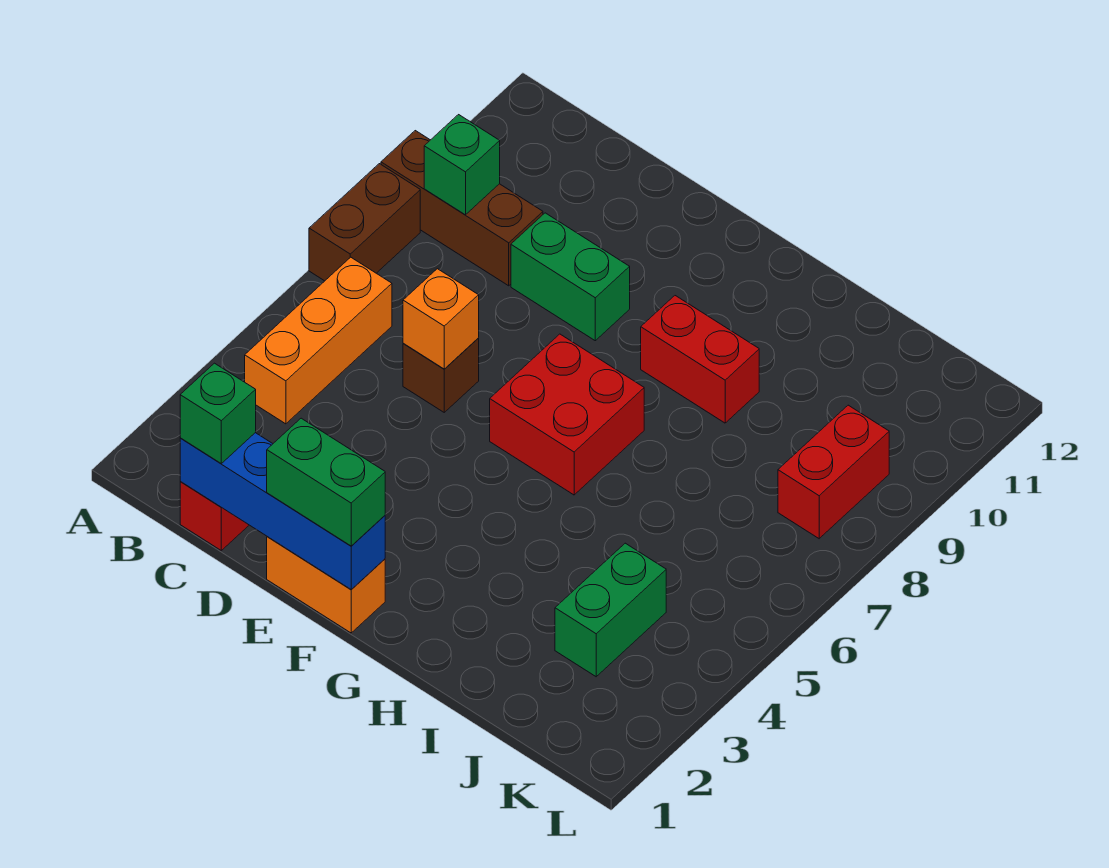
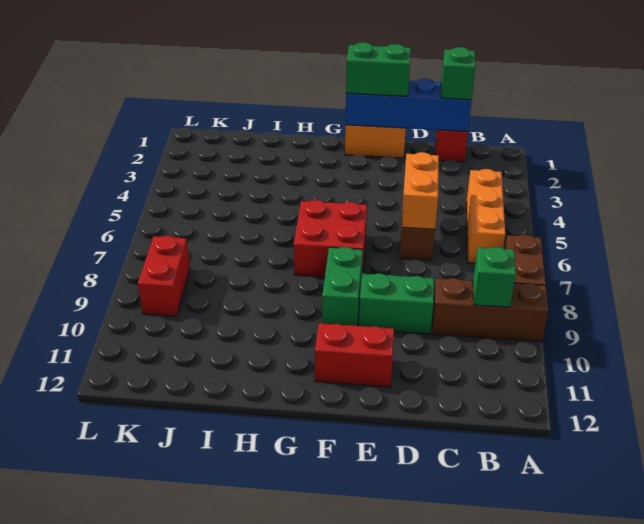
orange brick D6 level 2 -> orange brick D5:D6 level 2
red brick G9:H9 level 1 -> red brick E11:F11 level 1
green brick J3:J4 level 1 -> green brick F8:F9 level 1

